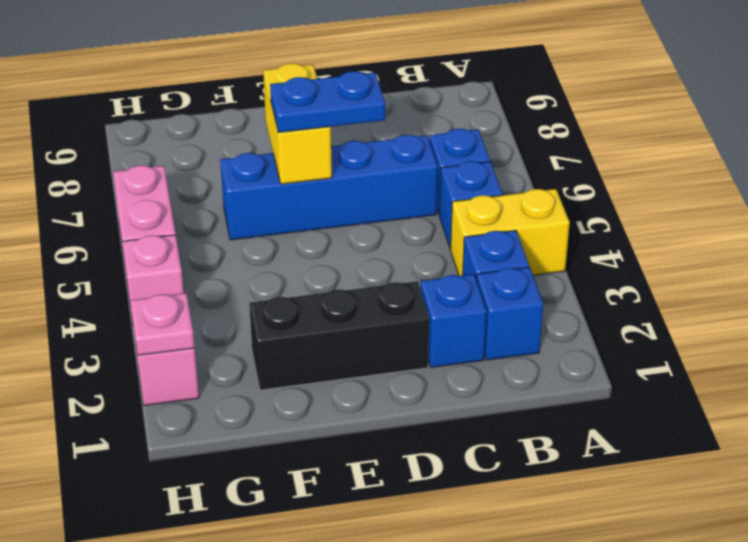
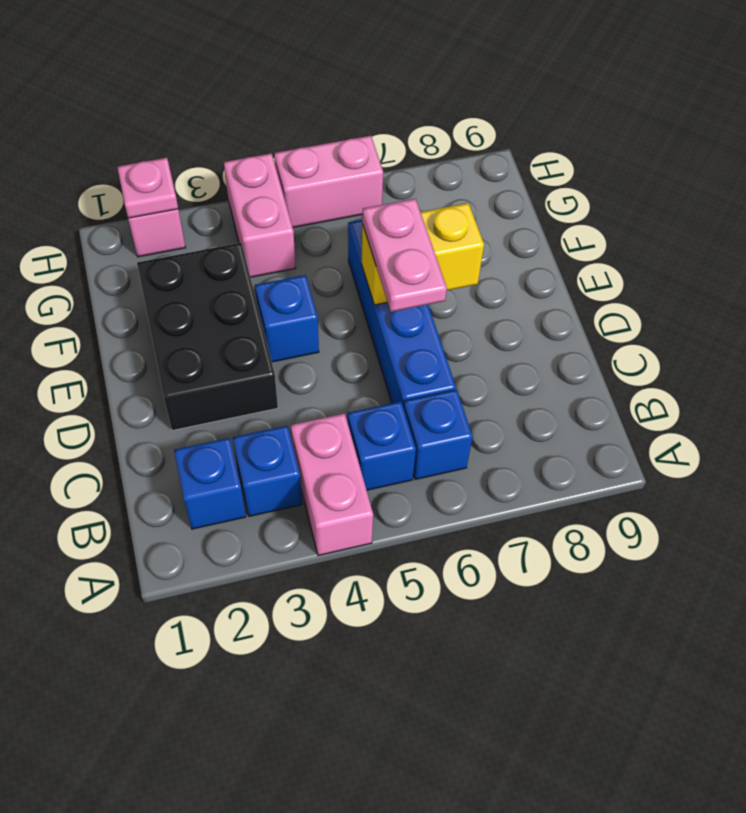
yellow brick A4:B4 level 1 -> pink brick A4:B4 level 1
blue brick C2 level 1 -> blue brick E4 level 1
black brick D2:F2 level 1 -> black brick D2:F3 level 1
blue plate D6:E6 level 3 -> pink plate D6:E6 level 3
pink brick H4 level 1 -> pink brick G4:H4 level 1

